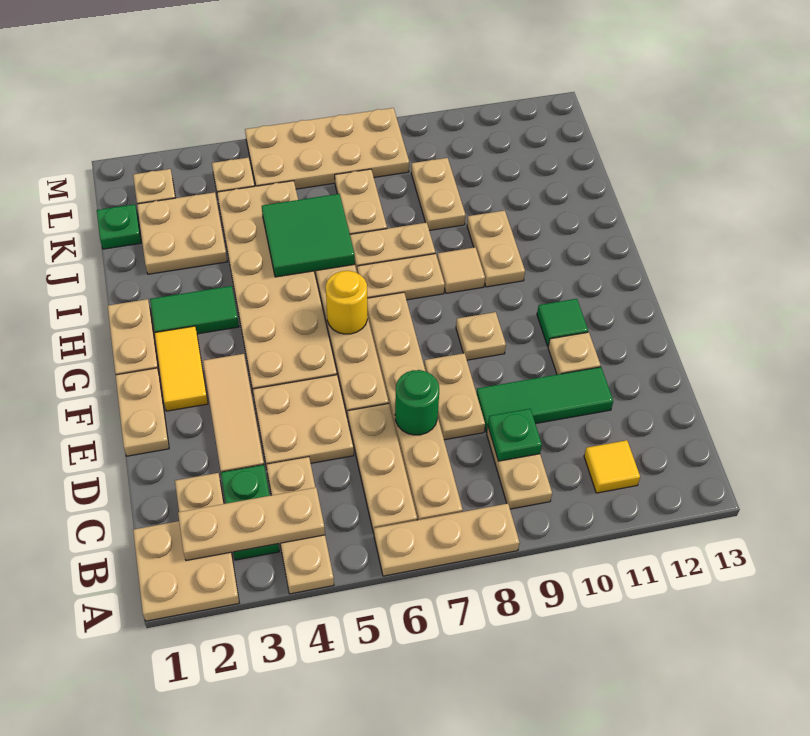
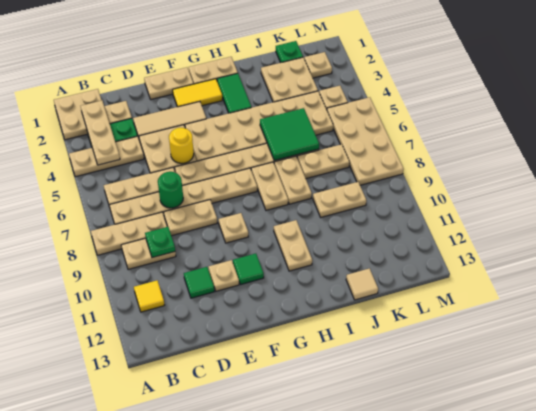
tan plate A6:A8 level 1 -> tan plate A8:C8 level 1
green tile D9:D11 level 1 -> green tile D11 level 1
yellow round brick G6 level 2 -> yellow round brick E5 level 2
tan tile H9 level 1 -> tan tile J13 level 1
tan plate H10:I10 level 1 -> tan plate H10:H11 level 1

